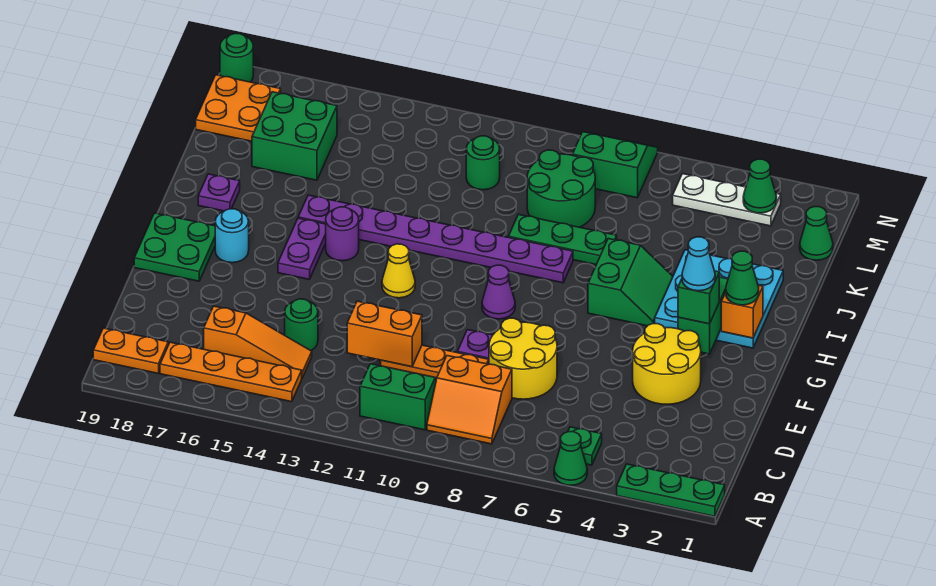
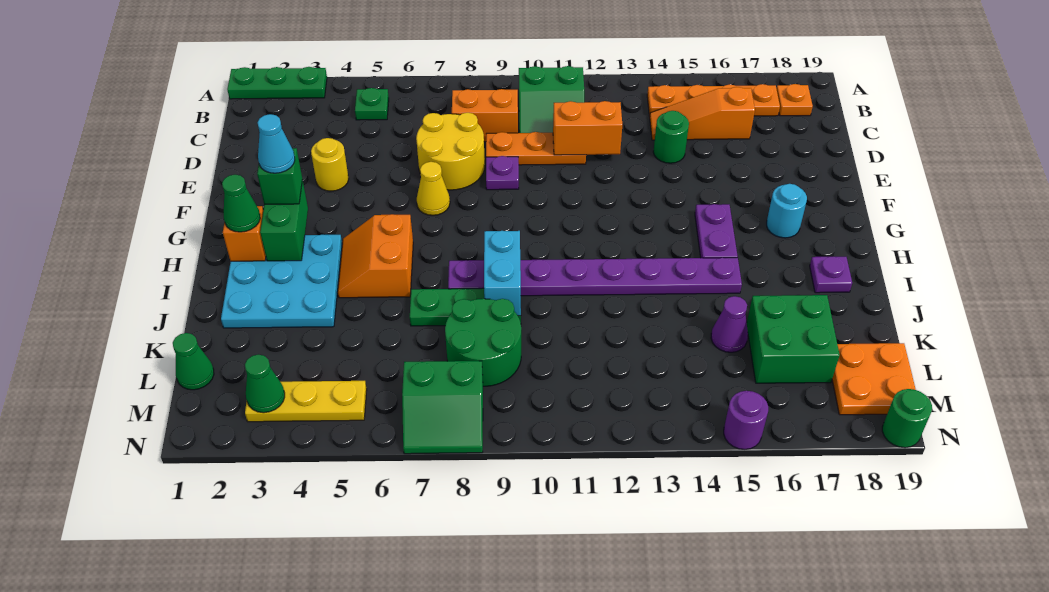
green cone A5 level 1 -> none
orange plate B18:B19 level 1 -> orange plate B18 level 1
yellow round brick E3:F4 level 1 -> yellow round brick E4 level 1
green plate F18:G19 level 1 -> none
purple cone G9 level 1 -> purple cone K15 level 1
yellow cone G12 level 1 -> yellow cone F7 level 1
green slope H5:I6 level 1 top 6 -> orange slope H5:I6 level 1 top 6
purple round brick H14 level 1 -> purple round brick N15 level 1
none -> cyan brick I9:J9 level 2
green round brick L11 level 1 -> none
white plate M3:M5 level 1 -> yellow plate M3:M5 level 1

